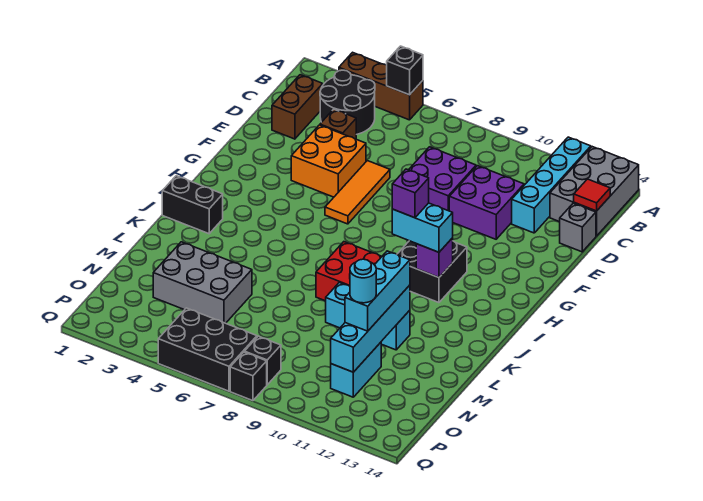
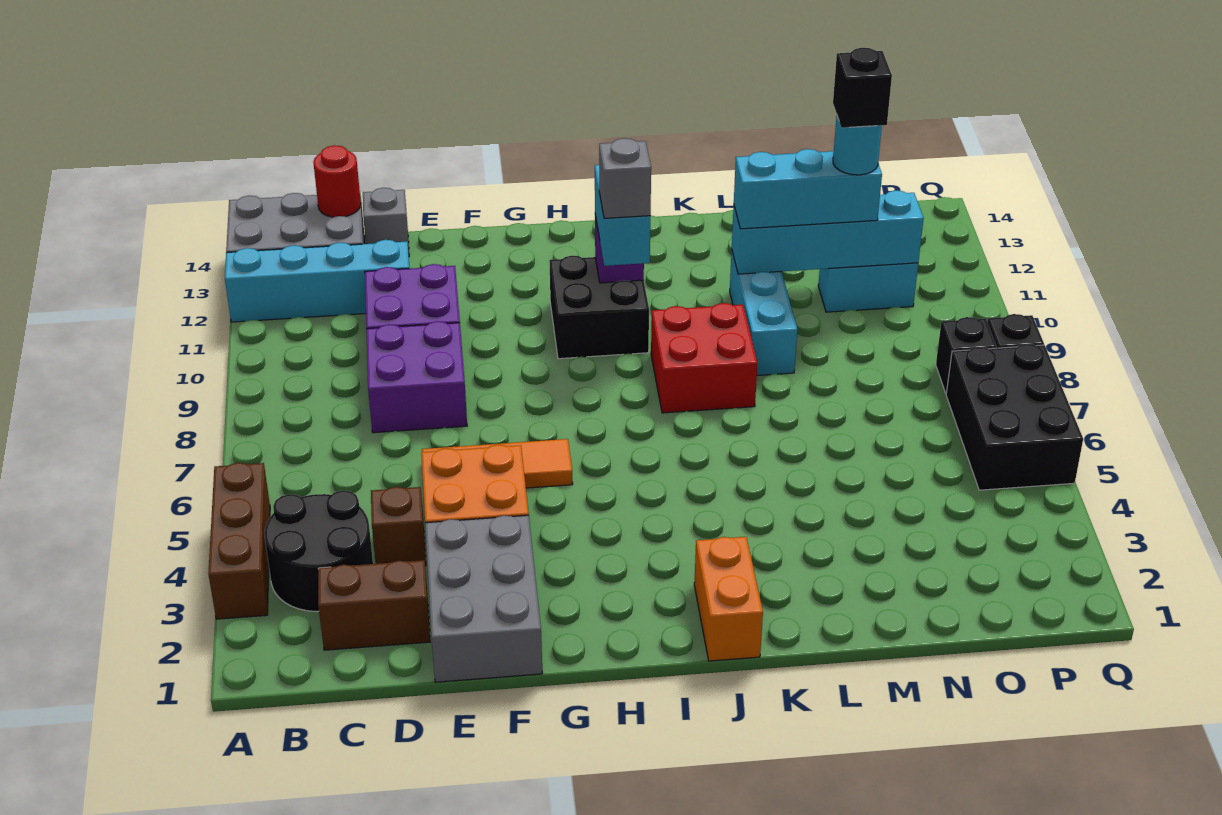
black brick A5 level 2 -> black brick N11 level 5
red tile C14 level 2 -> red round brick C14 level 2
purple brick I10 level 4 -> grey brick I10 level 4
black brick J1:J2 level 1 -> orange brick J1:J2 level 1
grey brick M3:N5 level 1 -> grey brick E1:F3 level 1

